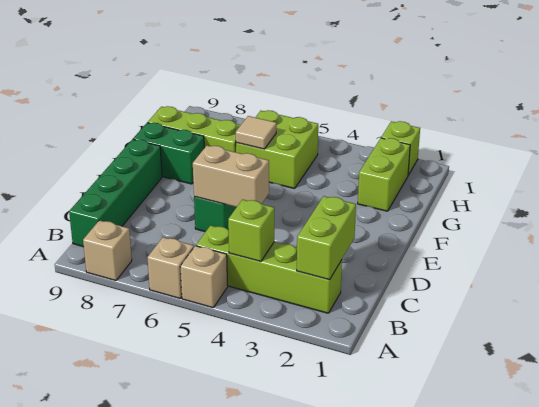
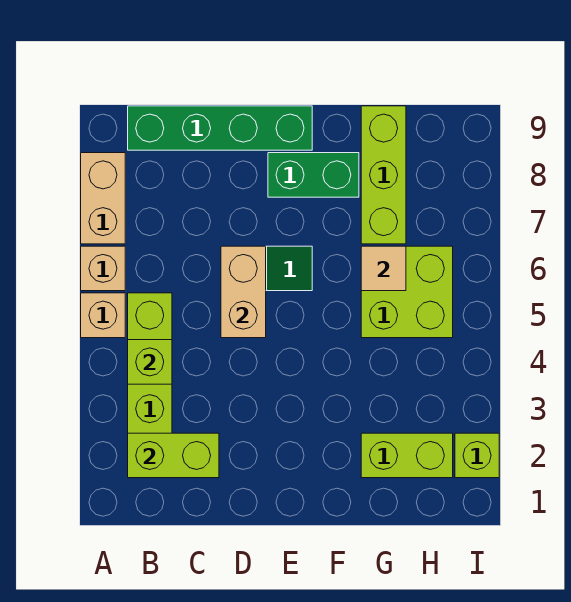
tan brick A8 level 1 -> tan brick A7:A8 level 1
green brick F8:F9 level 1 -> green brick E8:F8 level 1

